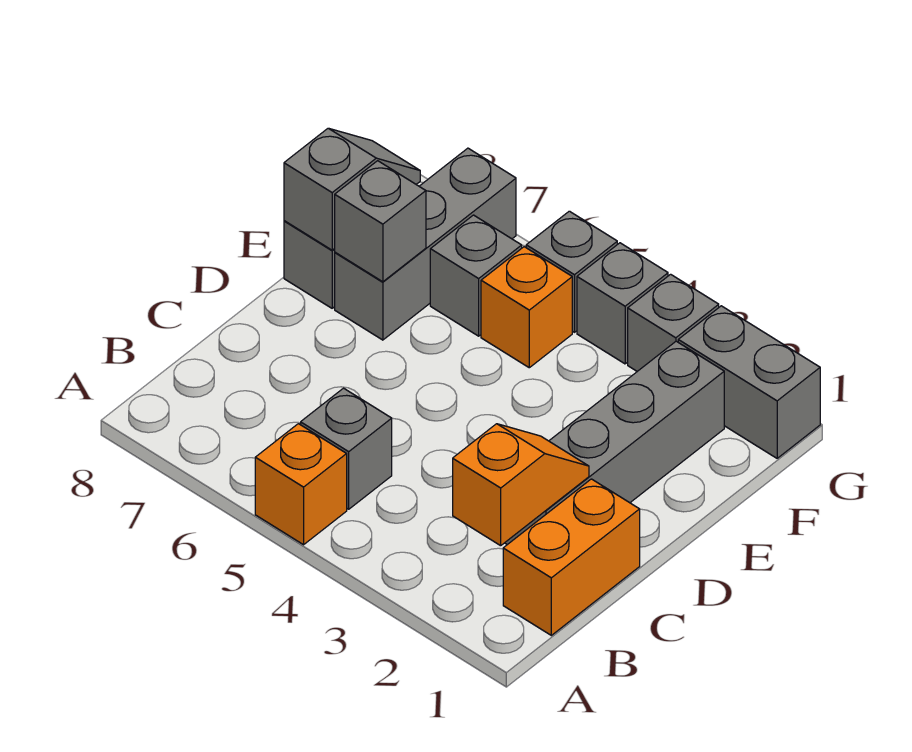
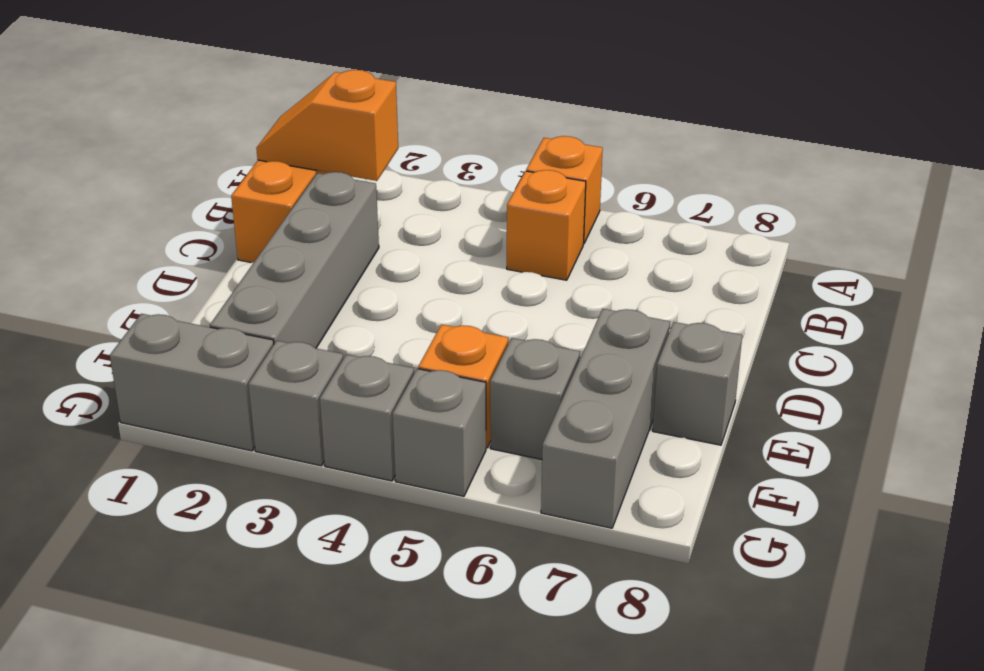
orange slope B2:C2 level 2 top B -> orange slope B1:B2 level 2 top 2
grey brick B5 level 1 -> orange brick B5 level 1
grey brick E7 level 2 -> none
grey slope E8:F8 level 2 top E -> none

